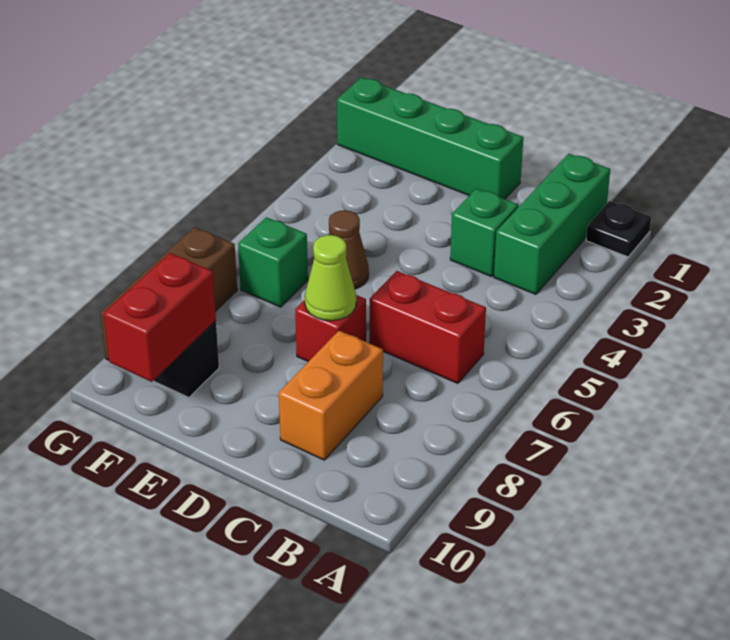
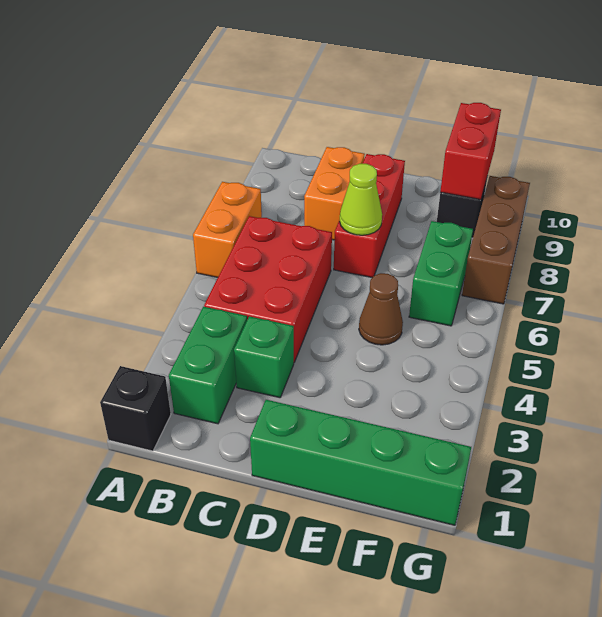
black plate A1 level 1 -> black brick A1 level 1
none -> orange brick A6:A7 level 1
green brick B1:B3 level 1 -> green brick B2:B3 level 1
red brick B6:C6 level 1 -> red brick B4:C6 level 1
red brick D7 level 1 -> red brick D7:D9 level 1
green brick F6 level 1 -> green brick F6:F7 level 1

